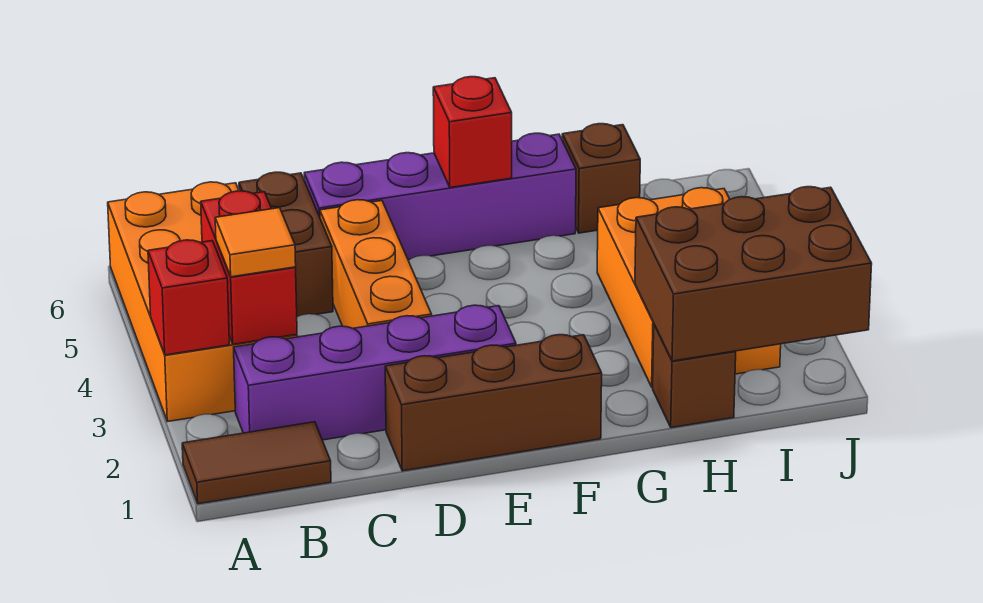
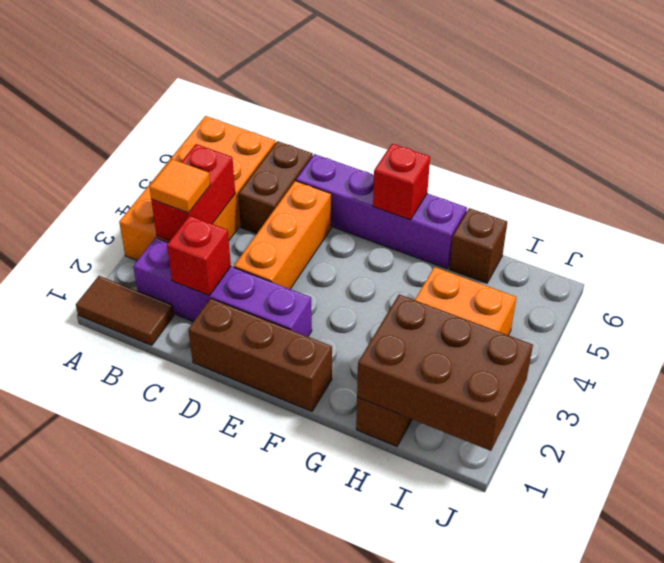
red brick A3 level 2 -> red brick C2 level 2

